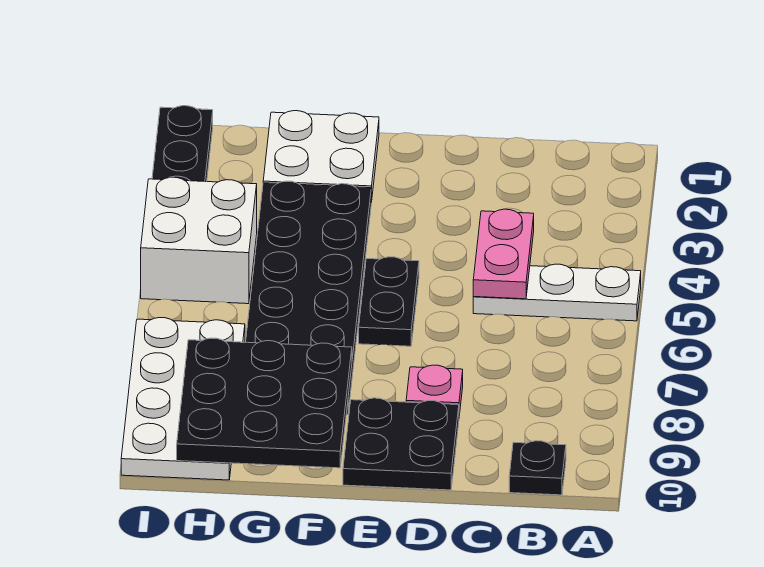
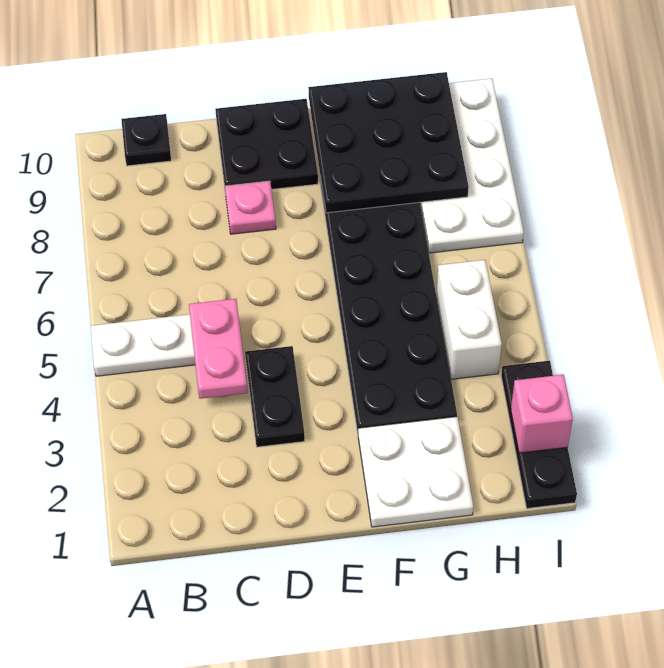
black plate E5:E6 level 1 -> black plate D3:D4 level 1
white brick H4:I5 level 1 -> white brick H4:H5 level 1
none -> pink brick I2 level 2

